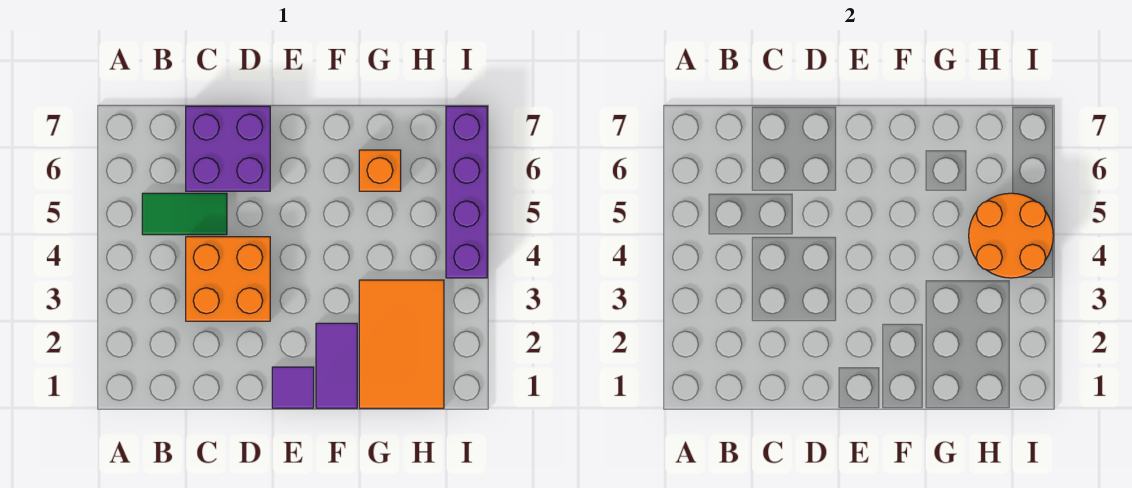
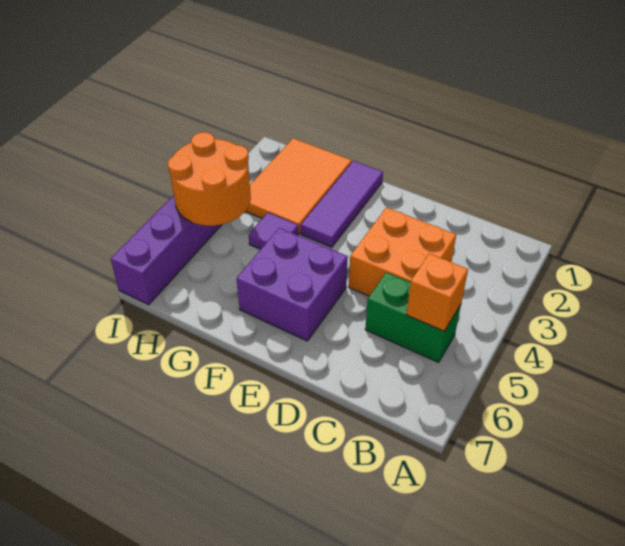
green tile B5:C5 level 1 -> green brick B5:C5 level 1
purple brick C6:D7 level 1 -> purple brick E5:F6 level 1
purple tile E1 level 1 -> purple tile G4 level 1
purple tile F1:F2 level 1 -> purple tile F1:F3 level 1
orange brick G6 level 1 -> orange brick B5 level 2

